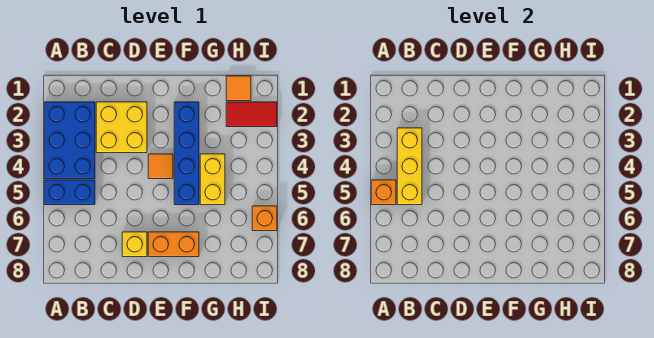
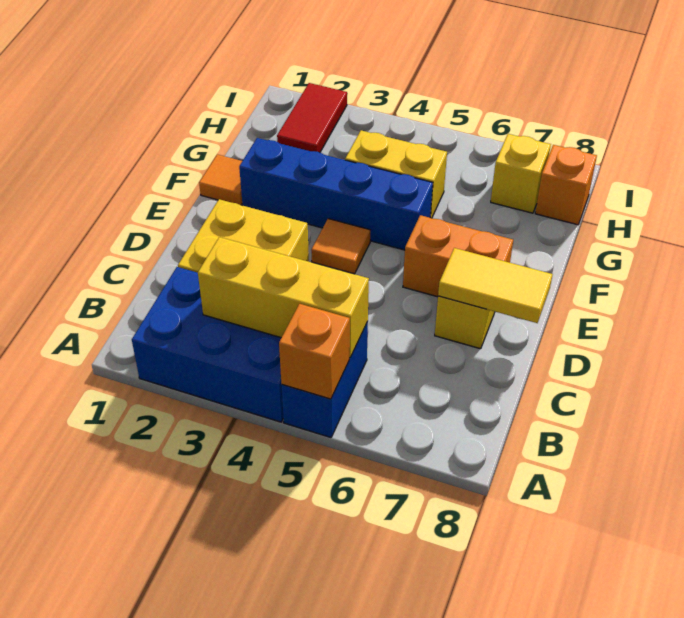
none -> yellow tile D7:D8 level 2
orange brick E7:F7 level 1 -> orange brick E6:E7 level 1
orange tile H1 level 1 -> orange tile F1 level 1
none -> yellow brick H7 level 1
orange brick I6 level 1 -> orange brick H8 level 1

